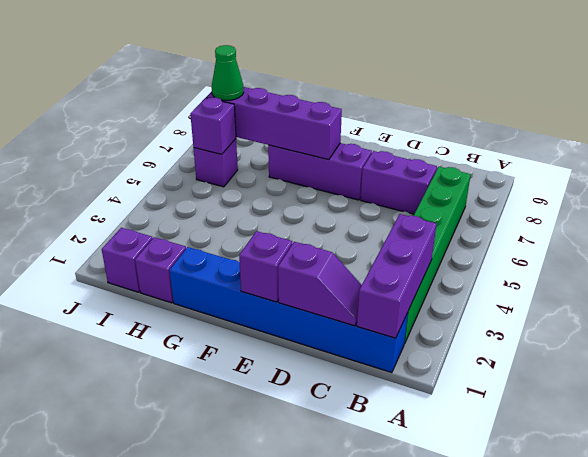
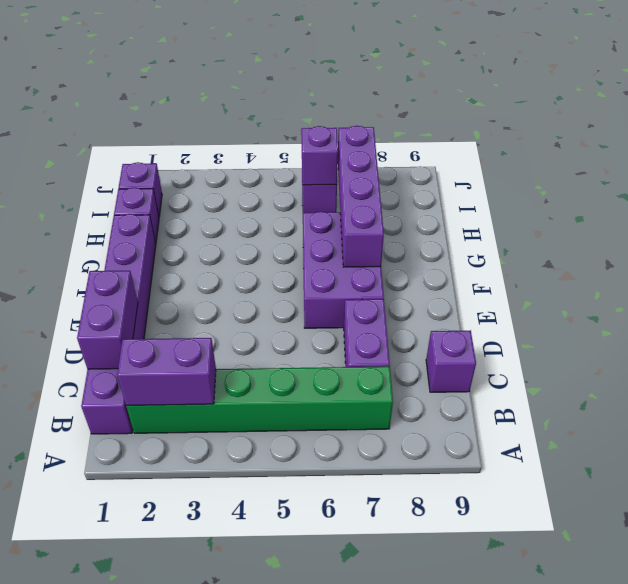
blue brick B1:G1 level 1 -> purple brick B1:G1 level 1
purple brick B1:B3 level 2 -> purple brick B2:B3 level 2
purple slope C1:D1 level 2 top D -> purple brick C1:D1 level 2
purple brick E1 level 2 -> purple brick C9 level 1
purple brick E7:G7 level 1 -> purple brick E6:G7 level 1
green cone I7 level 3 -> none

